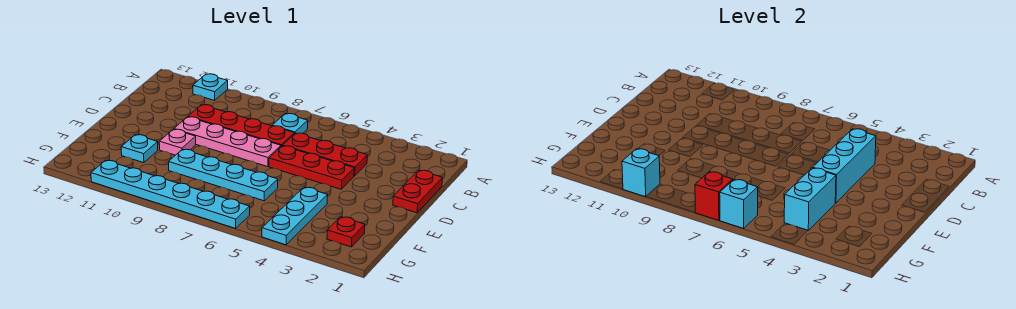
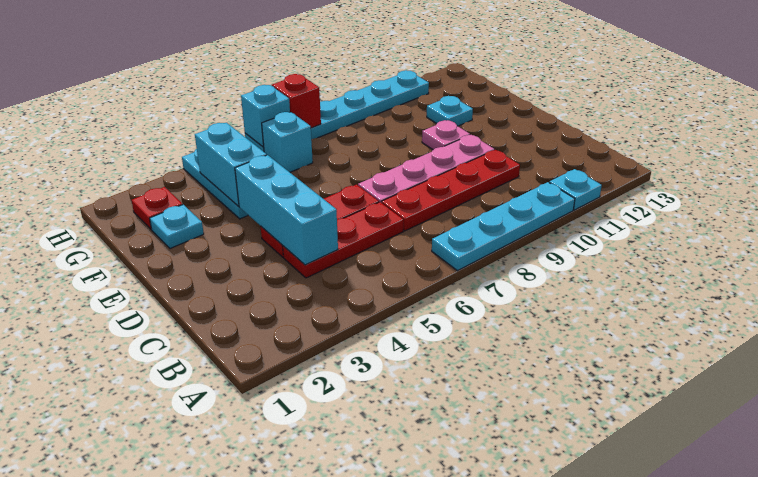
cyan plate B7 level 1 -> cyan plate F2 level 1
red plate C1:D1 level 1 -> none
cyan plate F6:F9 level 1 -> cyan plate A7:A10 level 1
cyan brick H10 level 2 -> cyan brick G6 level 1

